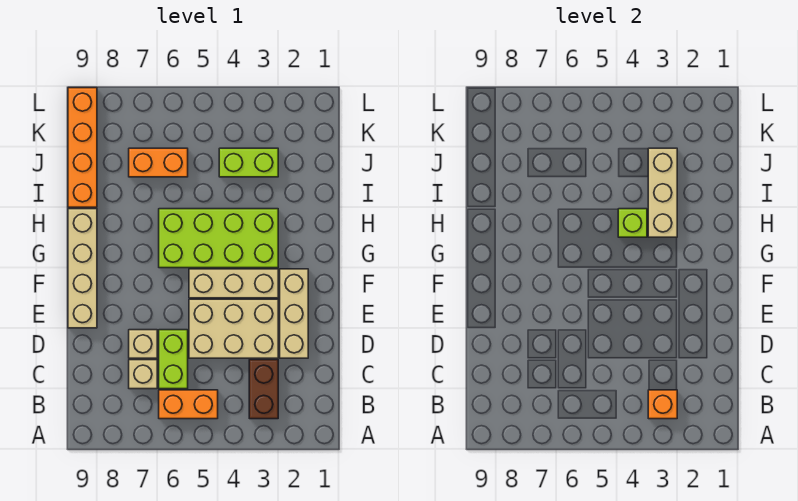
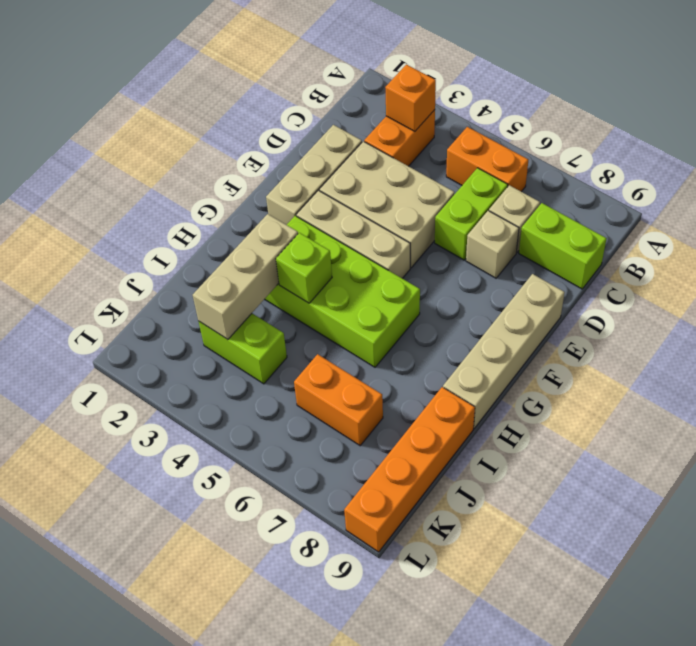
brown brick B3:C3 level 1 -> orange brick B3:C3 level 1
none -> lime brick C8:C9 level 1

